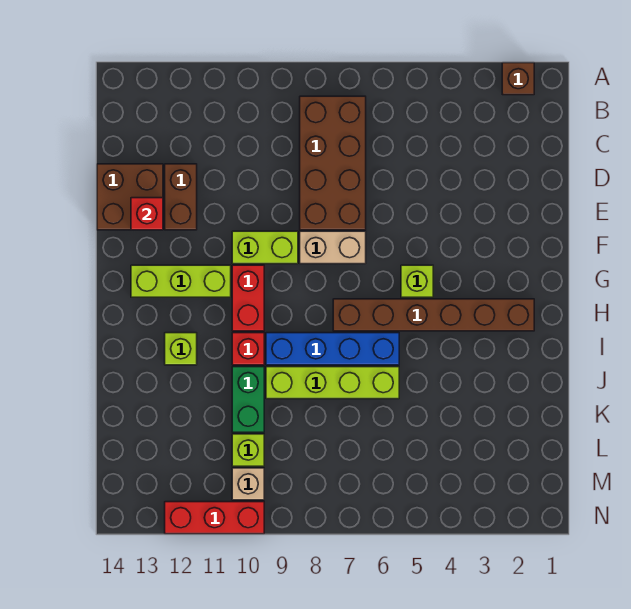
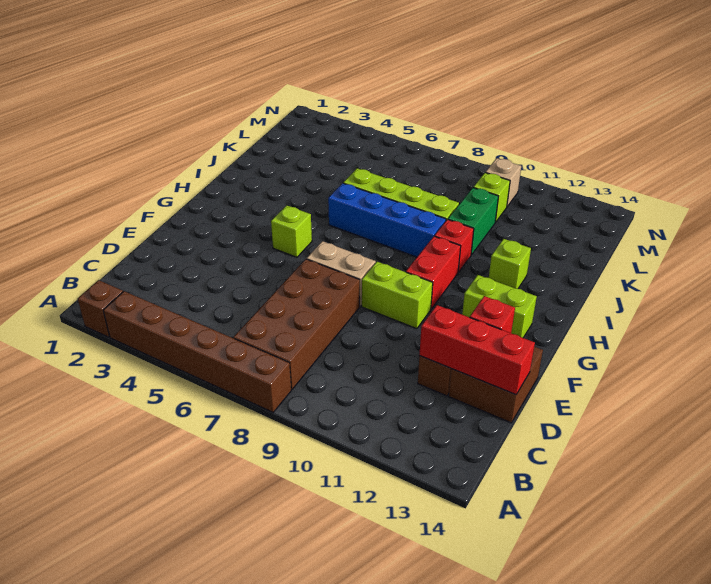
lime brick G11:G13 level 1 -> lime brick G12:G13 level 1
brown brick H2:H7 level 1 -> brown brick A3:A8 level 1
red brick N10:N12 level 1 -> red brick D12:D14 level 2

